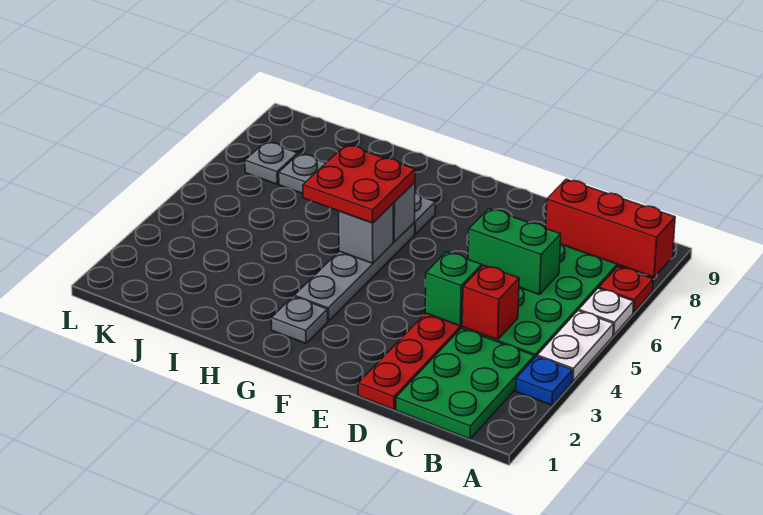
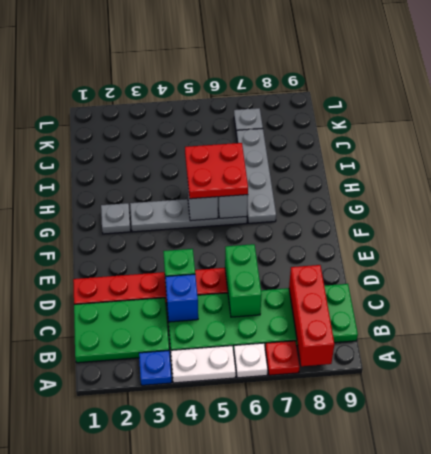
red brick C4 level 2 -> blue brick C4 level 2

